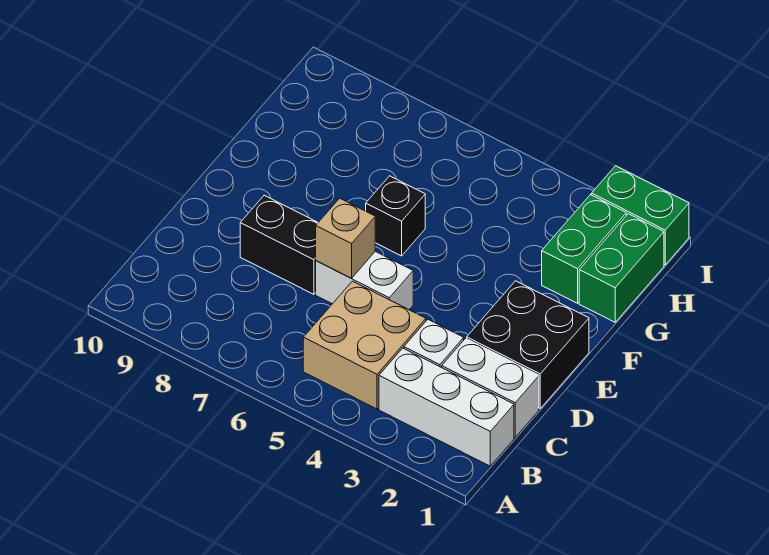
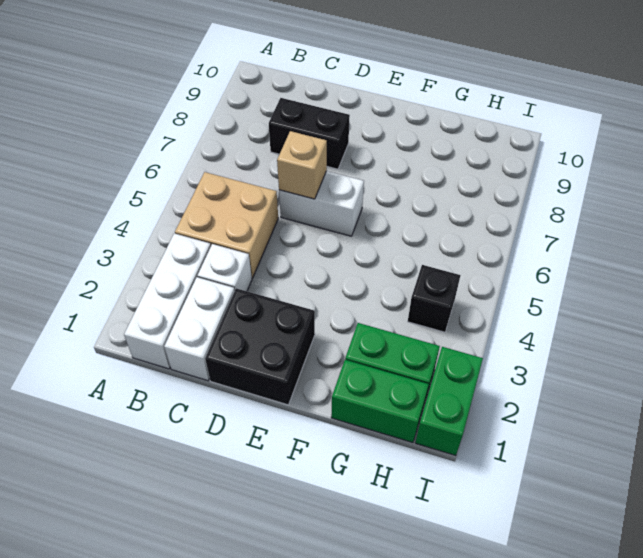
white brick D5:D6 level 1 -> white brick D6:E6 level 1
black brick D7:D8 level 1 -> black brick C8:D8 level 1
black brick F6 level 1 -> black brick H4 level 1

